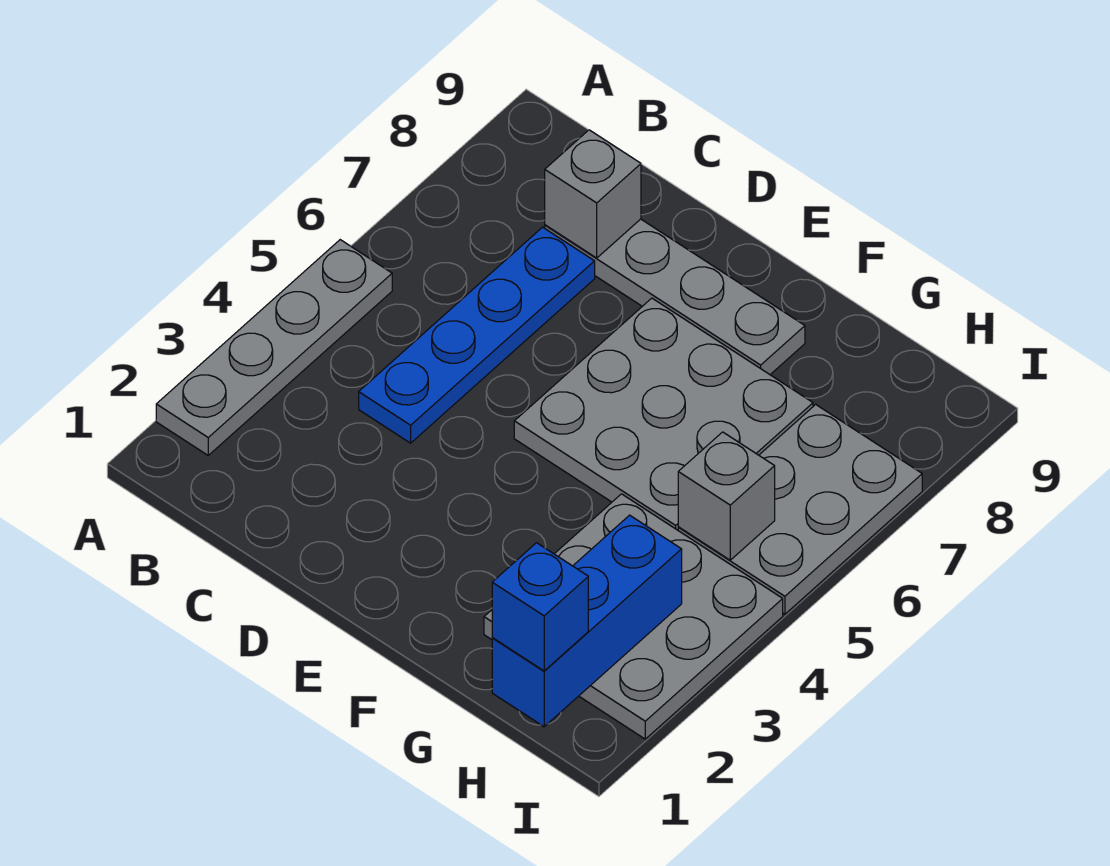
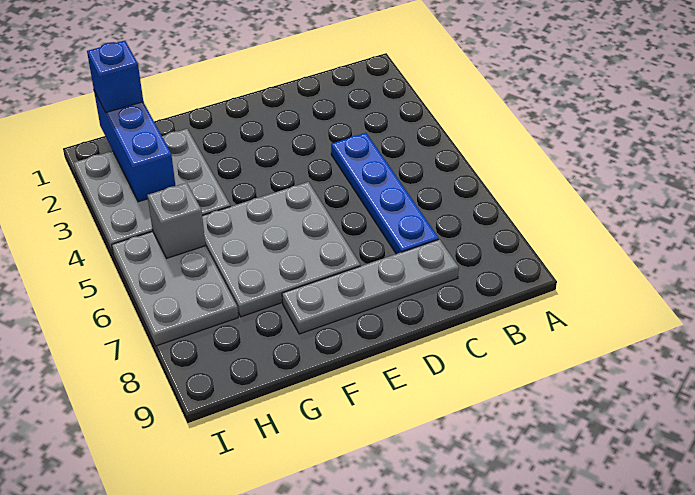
grey plate A2:A5 level 1 -> none
grey brick C8 level 2 -> none

